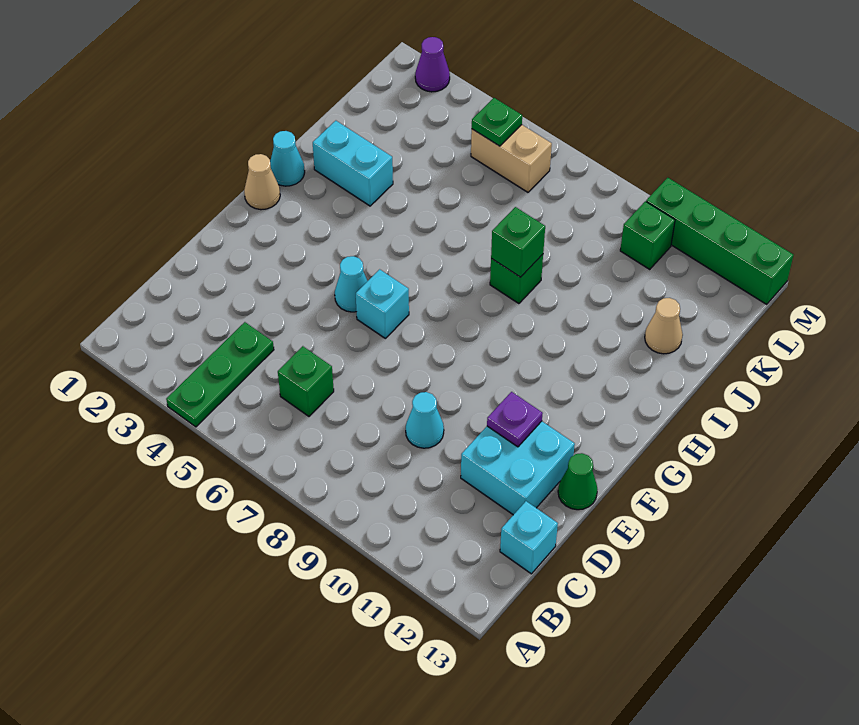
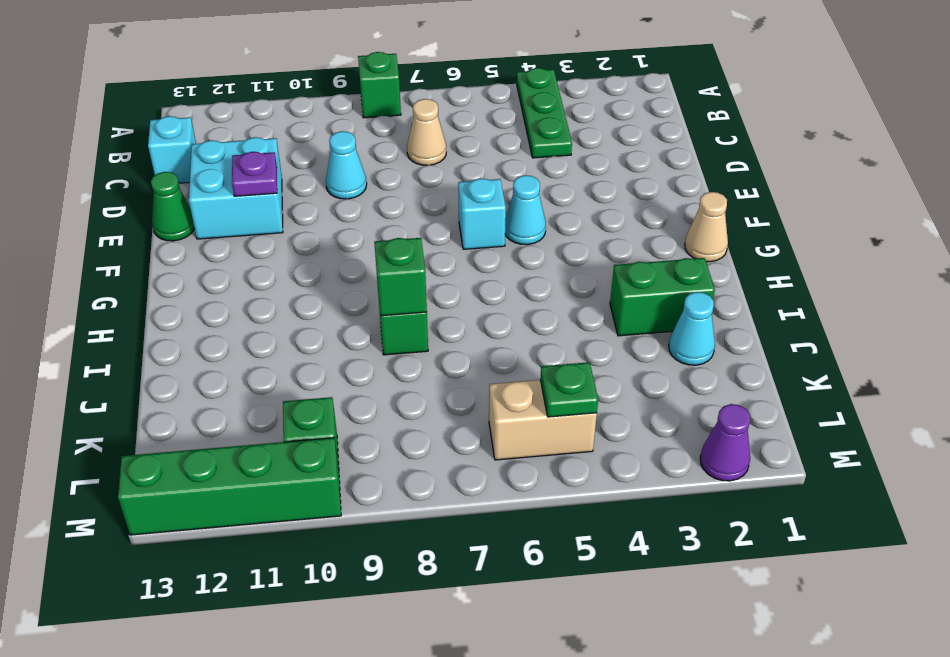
green brick C6 level 1 -> green brick A8 level 1
cyan cone H1 level 1 -> cyan cone J2 level 1
cyan brick I2:I3 level 1 -> green brick I2:I3 level 1
tan cone J12 level 1 -> tan cone C7 level 1

